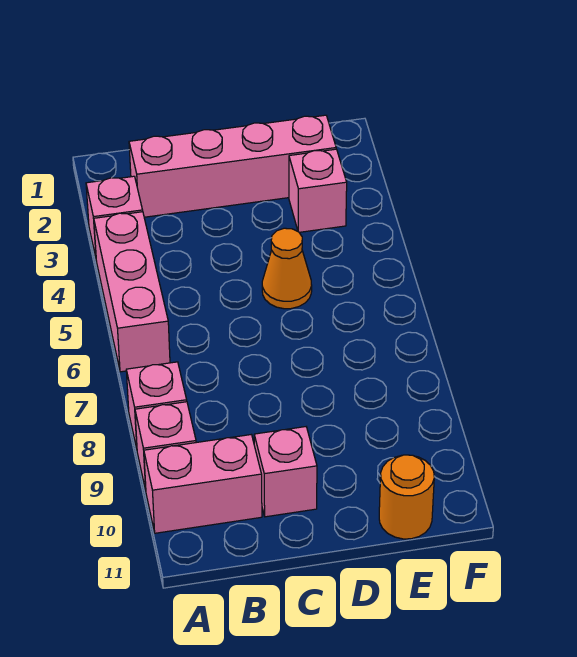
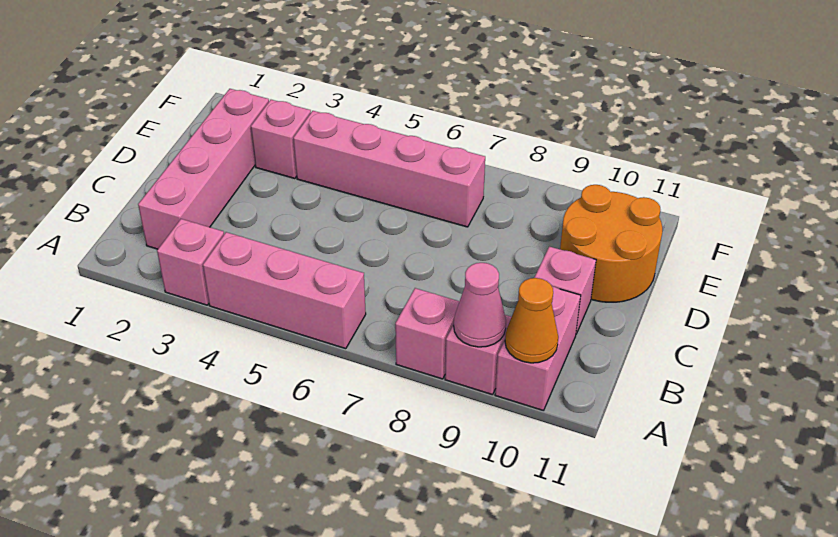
none -> pink cone A9 level 2
orange cone D5 level 1 -> orange cone A10 level 2
none -> pink brick E4:E7 level 1
orange round brick E11 level 1 -> orange round brick D10:E11 level 1

